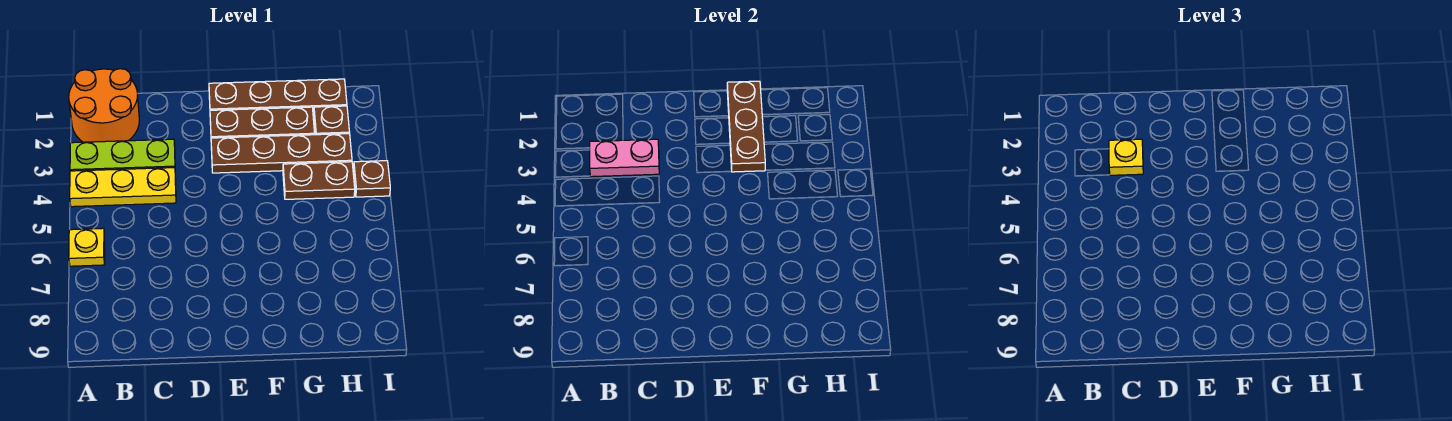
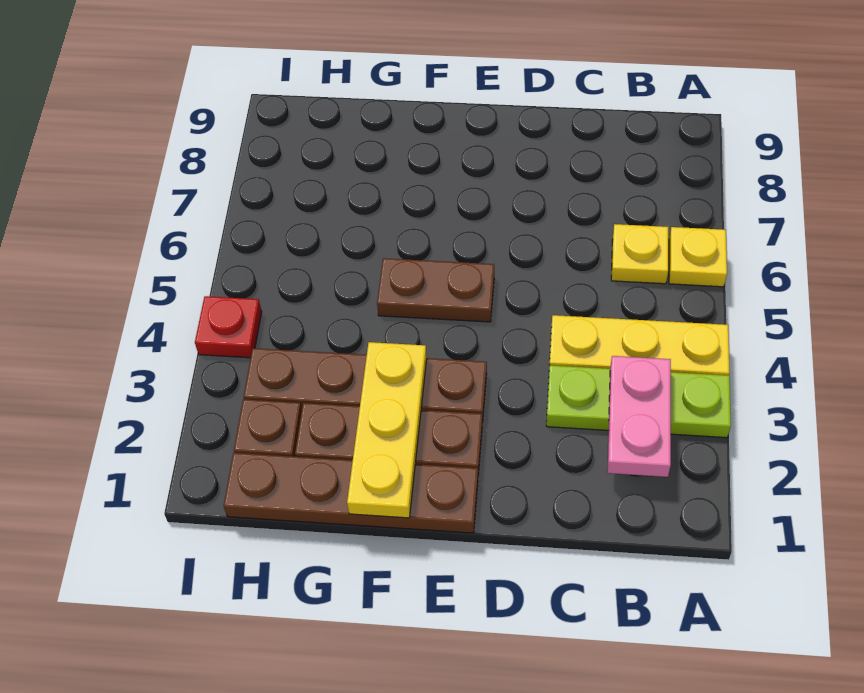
orange round brick A1:B2 level 1 -> none
pink plate B3:C3 level 2 -> pink plate B2:B3 level 2
yellow plate C3 level 3 -> yellow plate B6 level 1
brown plate F1:F3 level 2 -> yellow plate F1:F3 level 2
brown plate G4:H4 level 1 -> brown plate E5:F5 level 1
brown plate I4 level 1 -> red plate I4 level 1

